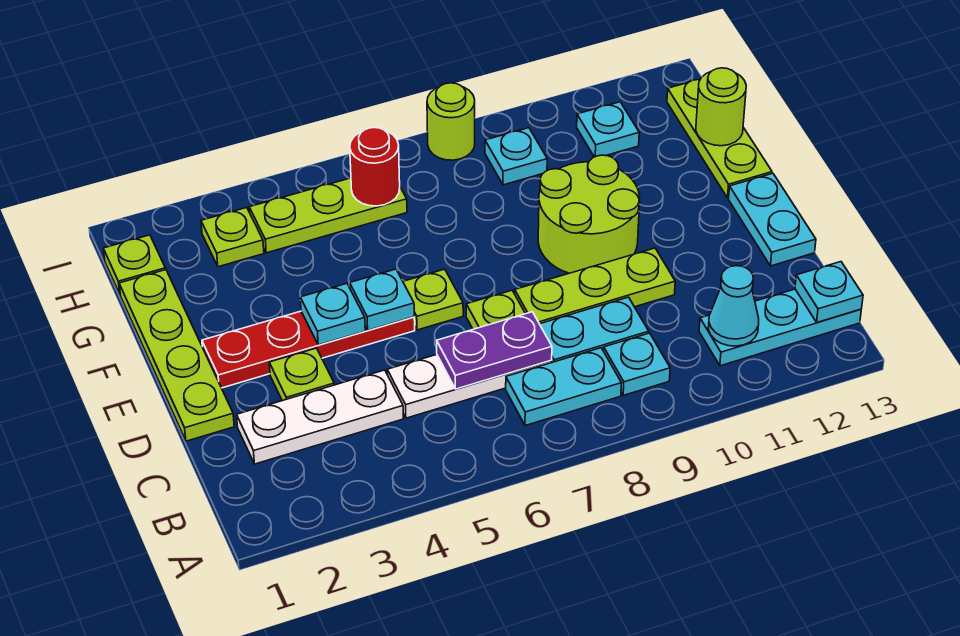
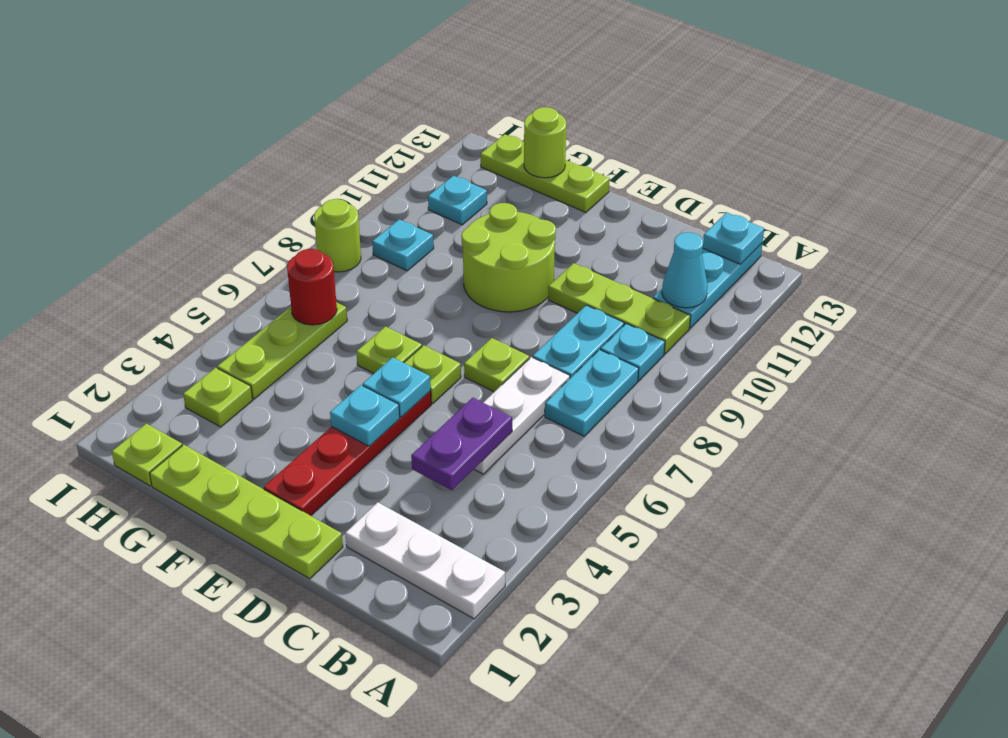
white plate C2:C4 level 1 -> white plate A2:C2 level 1
purple plate C6:C7 level 2 -> purple plate C4:C5 level 2
lime plate D3 level 1 -> lime plate F6 level 1
lime plate D8:D10 level 1 -> lime plate B10:D10 level 1
cyan plate D13:E13 level 1 -> none

